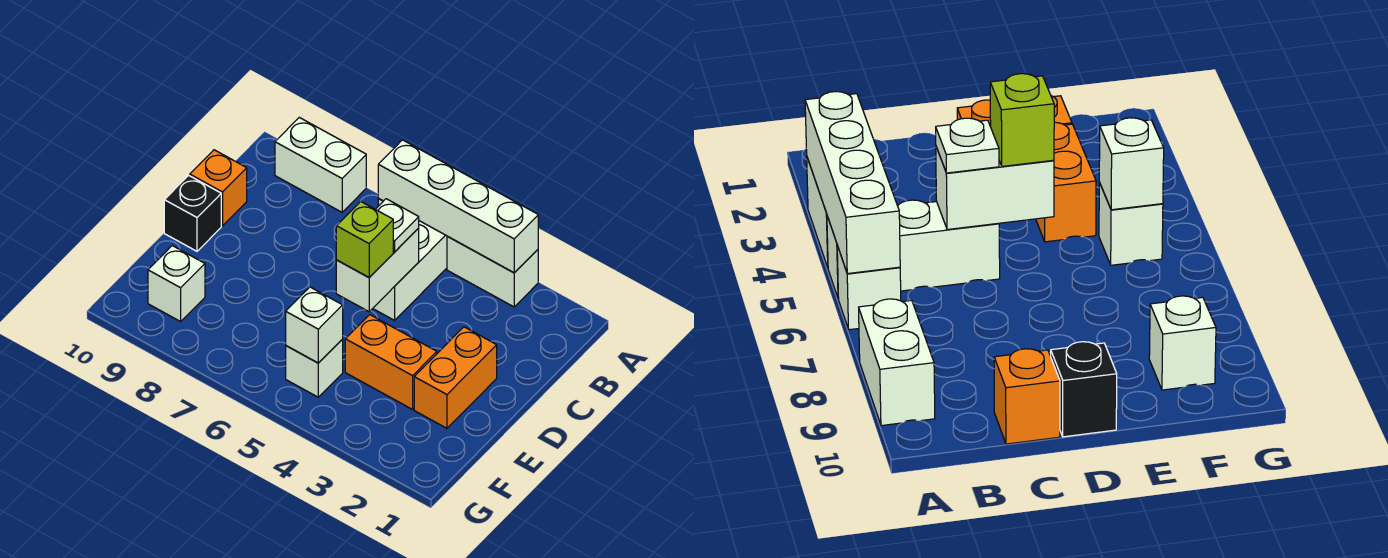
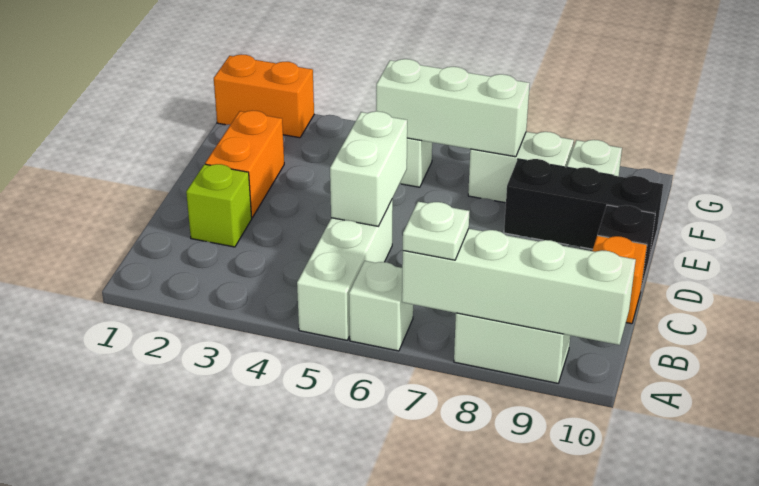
white brick A3:A4 level 1 -> white brick F7:F8 level 1
white brick A3:A6 level 2 -> white brick A7:A10 level 2
white plate C5 level 3 -> white plate A7 level 3
lime brick D5 level 3 -> lime brick C2 level 1
orange brick E3:E4 level 1 -> orange brick G1:G2 level 1
none -> black brick E8:E10 level 1
white brick F5 level 2 -> white brick F5:F7 level 2

